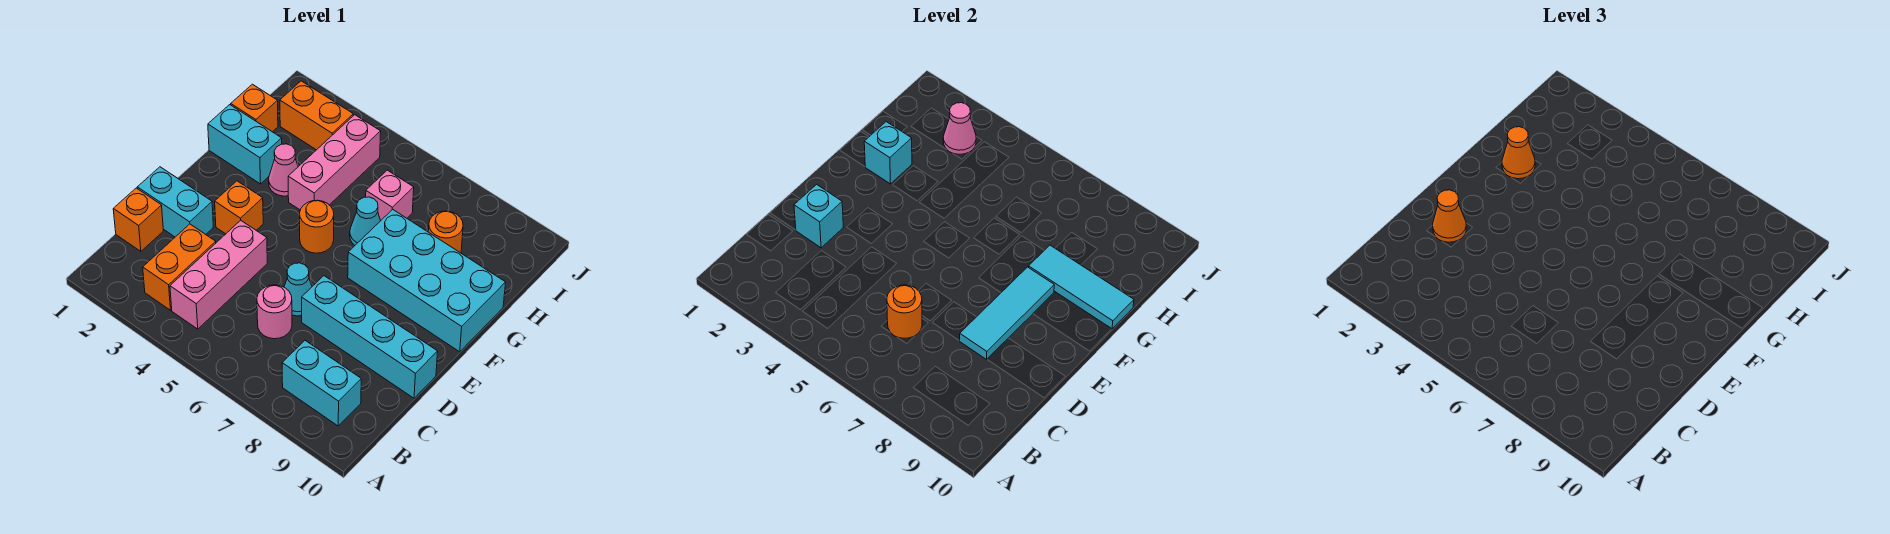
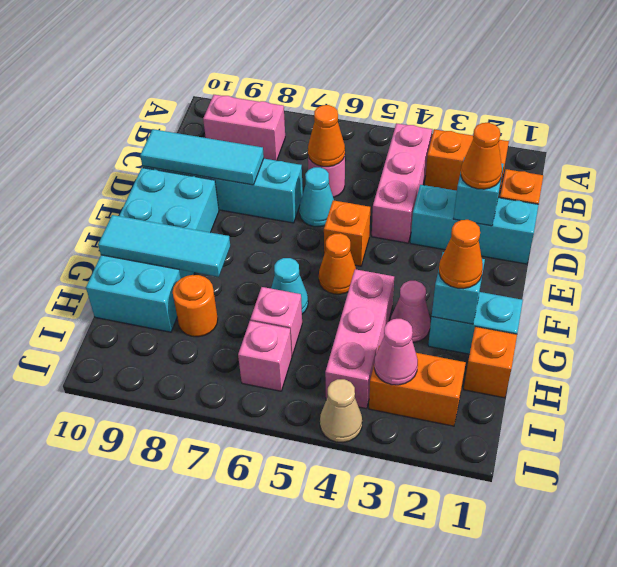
orange brick B3:C3 level 1 -> orange brick B2:B3 level 1
cyan brick B8:B9 level 1 -> pink brick B8:B9 level 1
orange round brick C6 level 2 -> orange cone C6 level 2
cyan brick D1:D2 level 1 -> cyan brick D1:D3 level 1
cyan tile D8:F8 level 2 -> cyan tile D8:D10 level 2
orange brick E3 level 1 -> orange brick E5 level 1
orange round brick F5 level 1 -> orange cone F5 level 1
cyan brick F7:G10 level 1 -> cyan brick E9:H10 level 1
none -> pink brick I6 level 1
none -> tan cone J4 level 1

